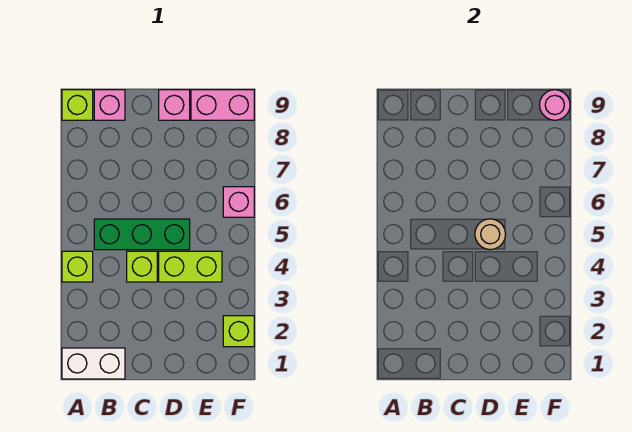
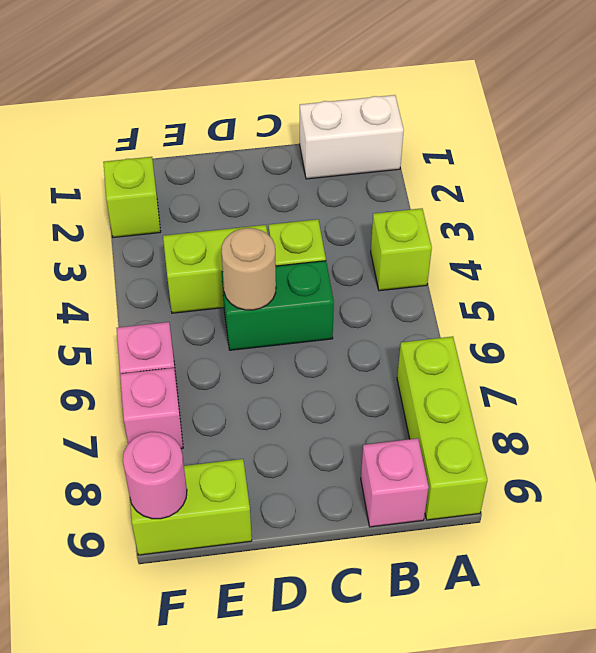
lime brick A9 level 1 -> lime brick A7:A9 level 1
green brick B5:D5 level 1 -> green brick C5:D5 level 1
pink brick D9 level 1 -> pink brick F7 level 1
pink brick E9:F9 level 1 -> lime brick E9:F9 level 1

